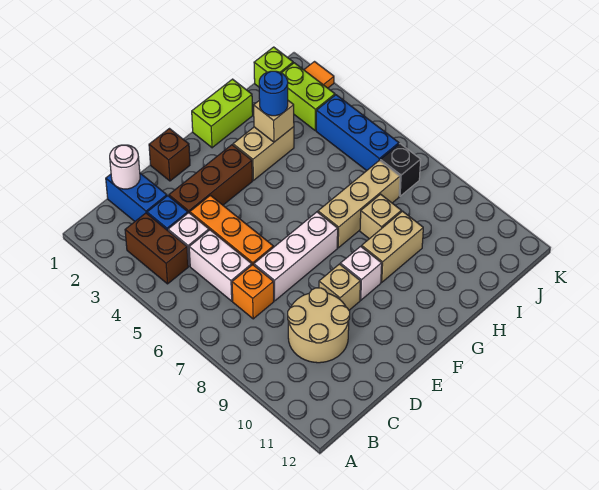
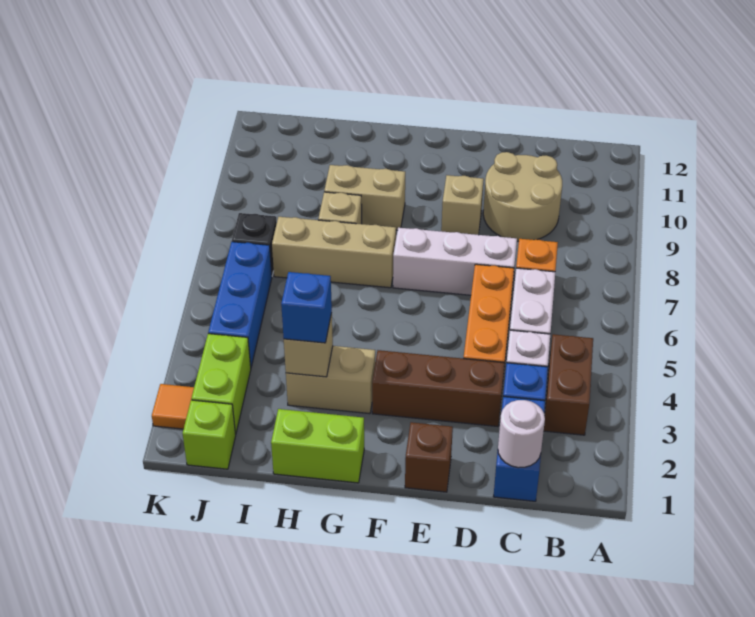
white brick F9 level 1 -> none
blue round brick H3 level 3 -> blue brick H3 level 3

